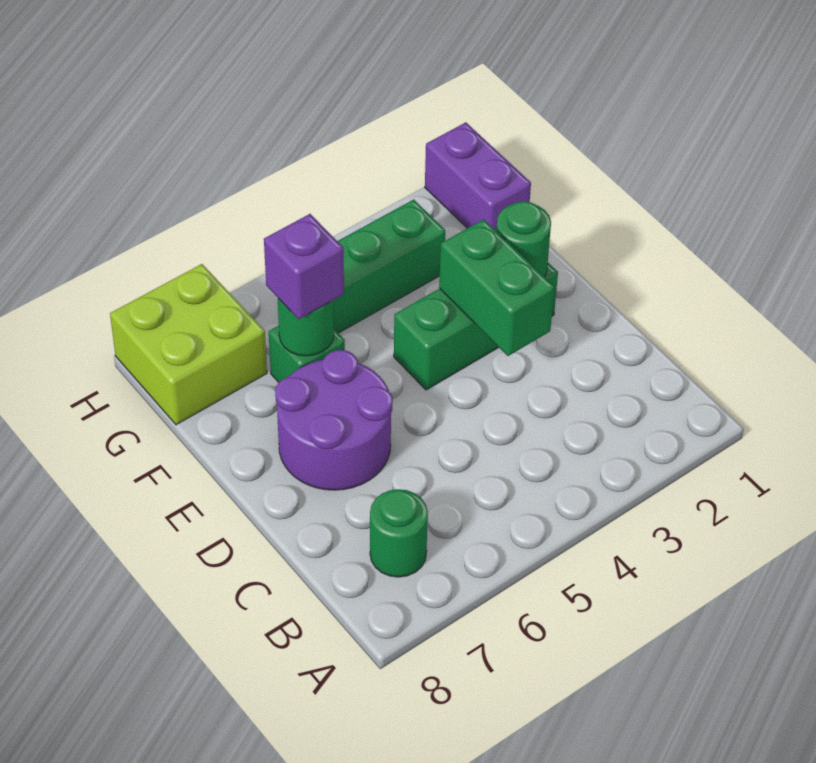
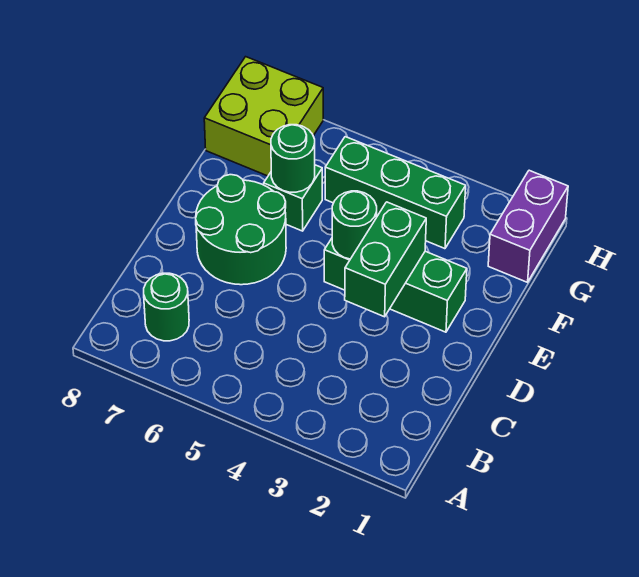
purple round brick D6:E7 level 1 -> green round brick D6:E7 level 1
green round brick E2 level 2 -> green round brick E4 level 2
purple brick F6 level 3 -> none

